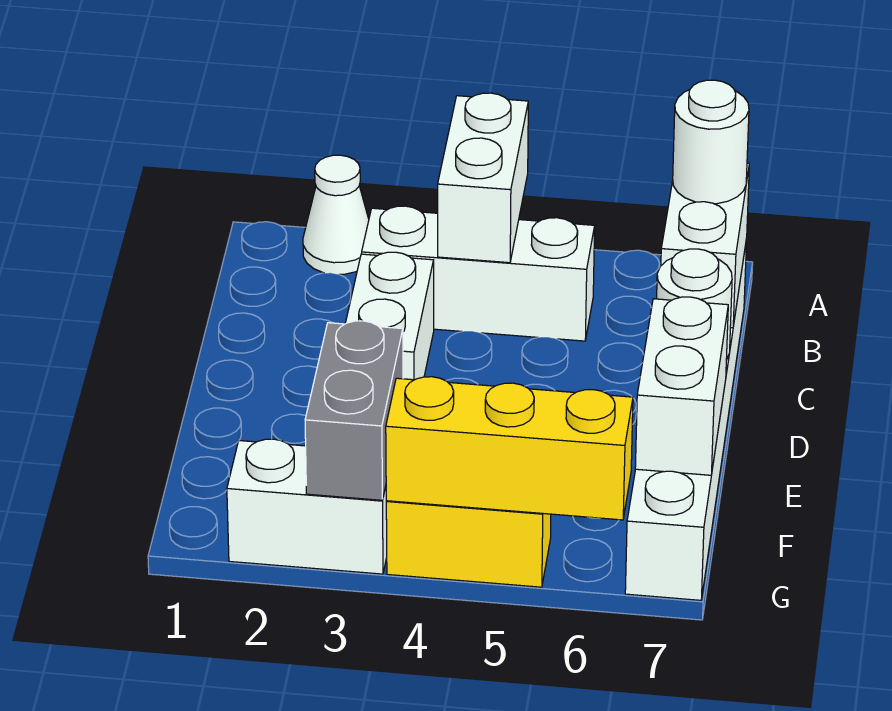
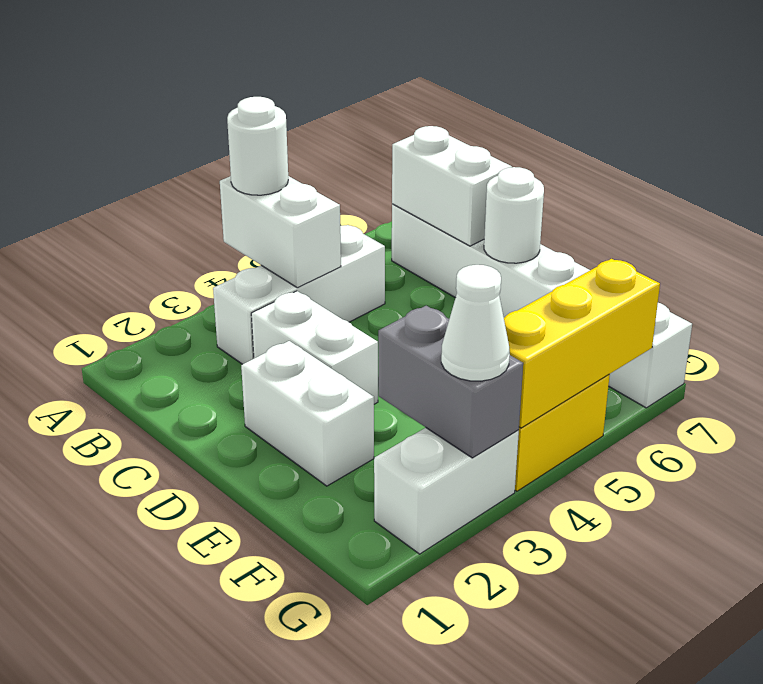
white cone A2 level 1 -> white cone G3 level 3
white round brick B7 level 3 -> white round brick A4 level 3
white brick E7:F7 level 2 -> white brick D2:E2 level 1

